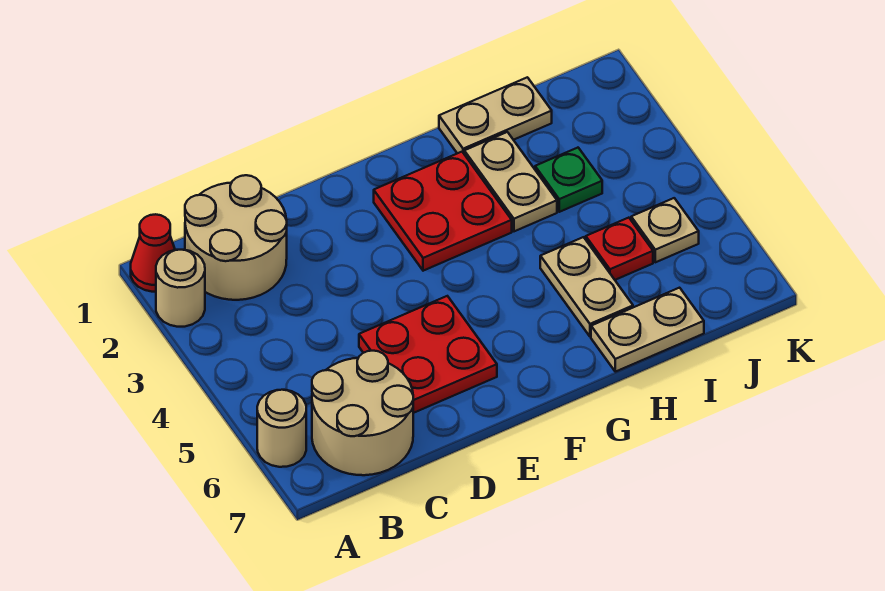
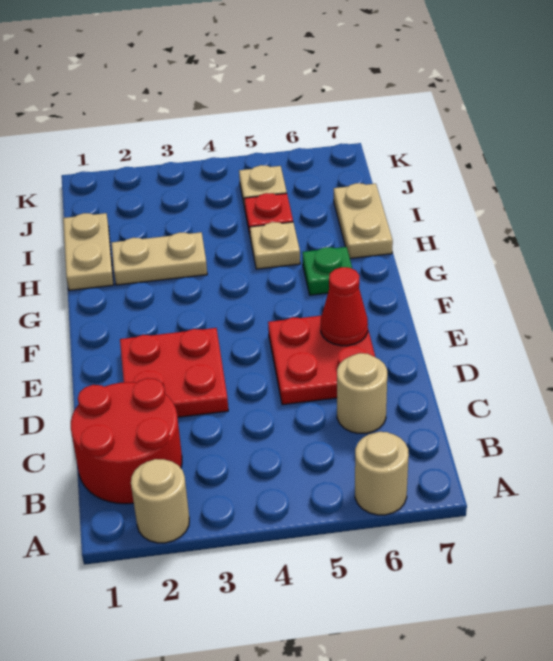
red cone A1 level 1 -> red cone E6 level 2
tan round brick B1:C2 level 1 -> red round brick B1:C2 level 1
tan round brick B6:C7 level 1 -> tan round brick C6 level 1
red plate F2:G3 level 1 -> red plate D2:E3 level 1
tan plate H5:H6 level 1 -> tan plate H5 level 1
green plate I3 level 1 -> green plate G6 level 1

